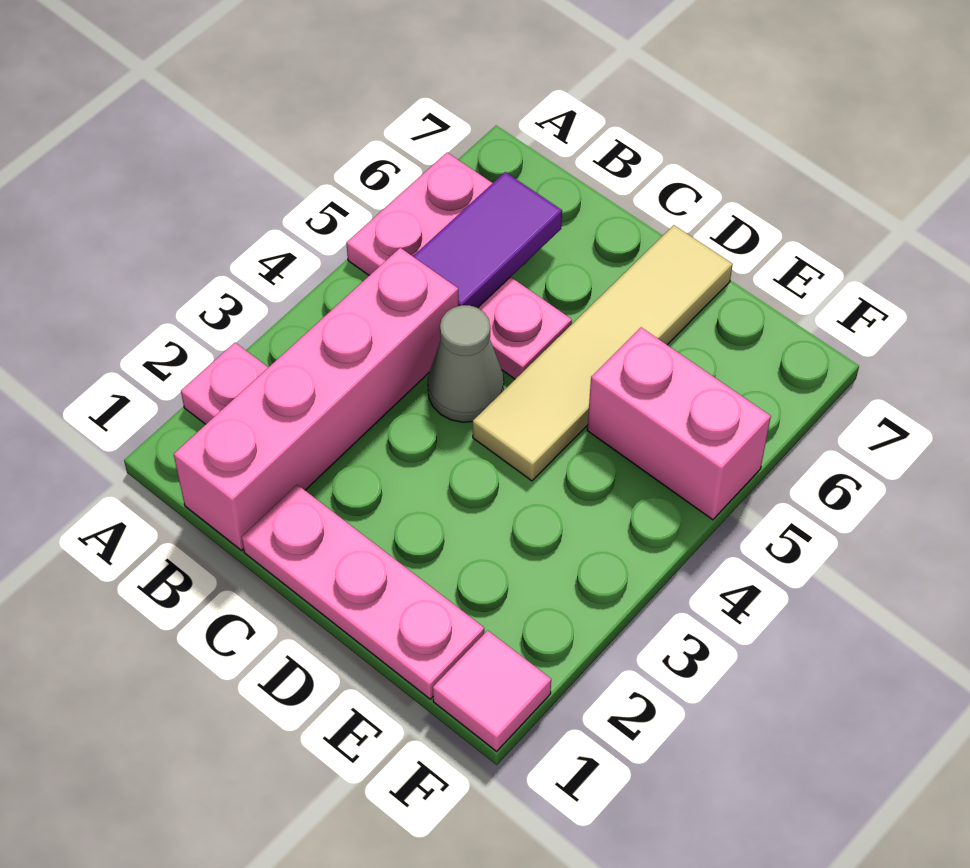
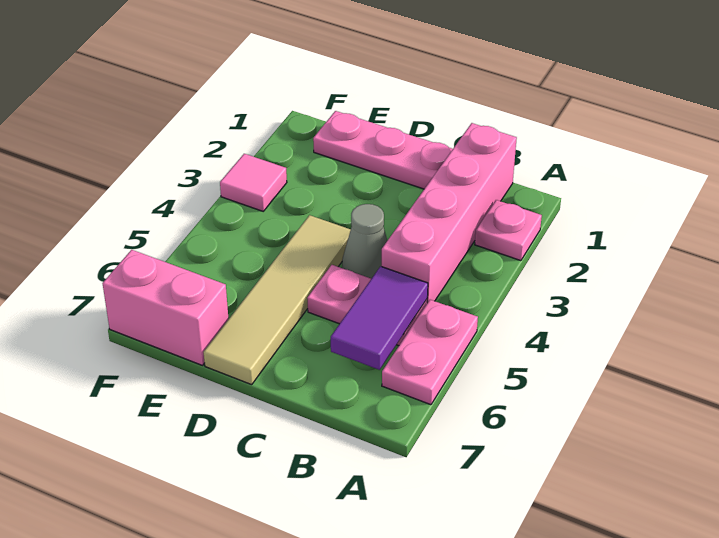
pink brick E5:F5 level 1 -> pink brick E7:F7 level 1
pink tile F1 level 1 -> pink tile F3 level 1

